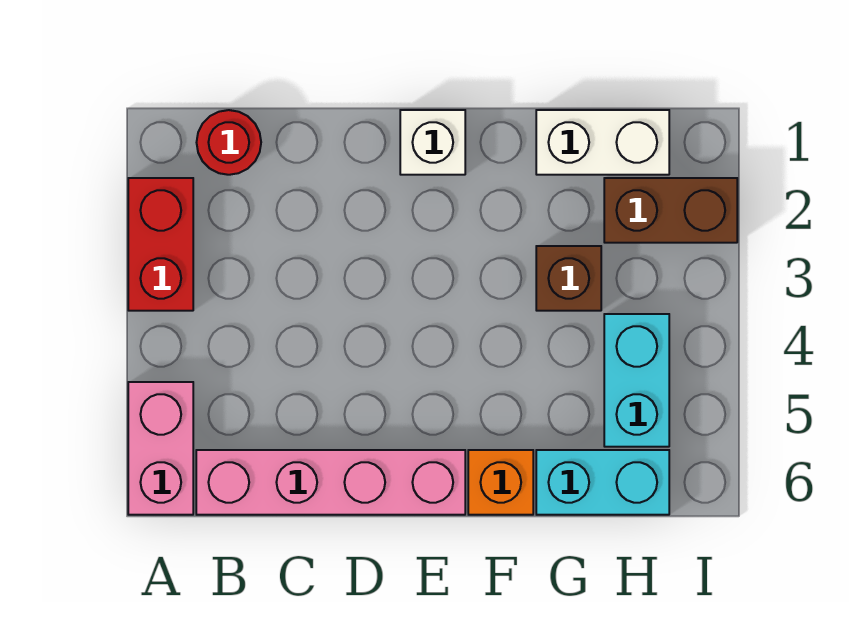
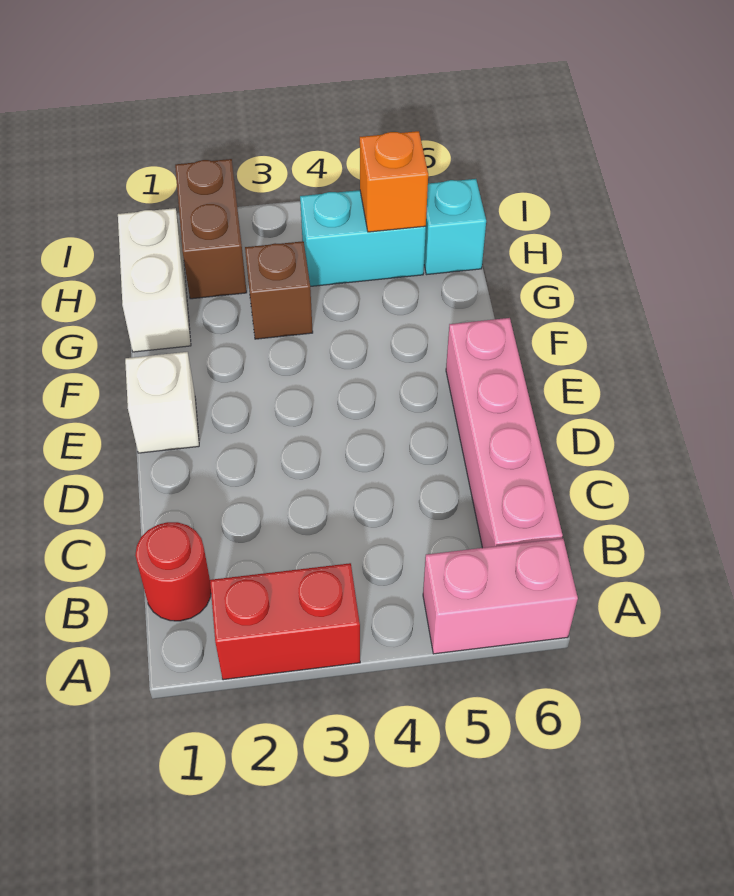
orange brick F6 level 1 -> orange brick H5 level 2
cyan brick G6:H6 level 1 -> cyan brick H6 level 1

